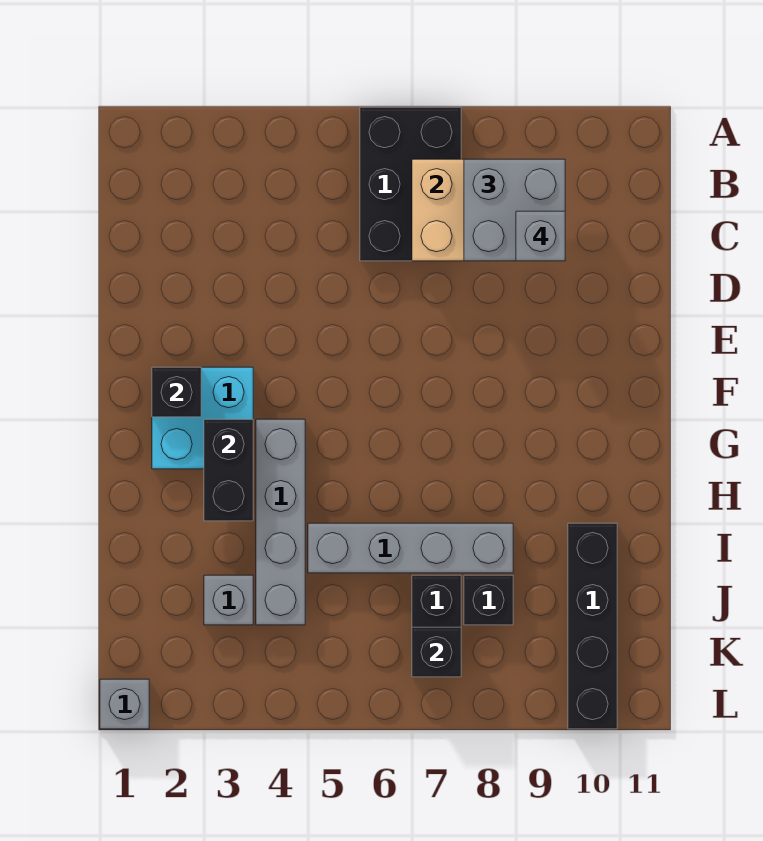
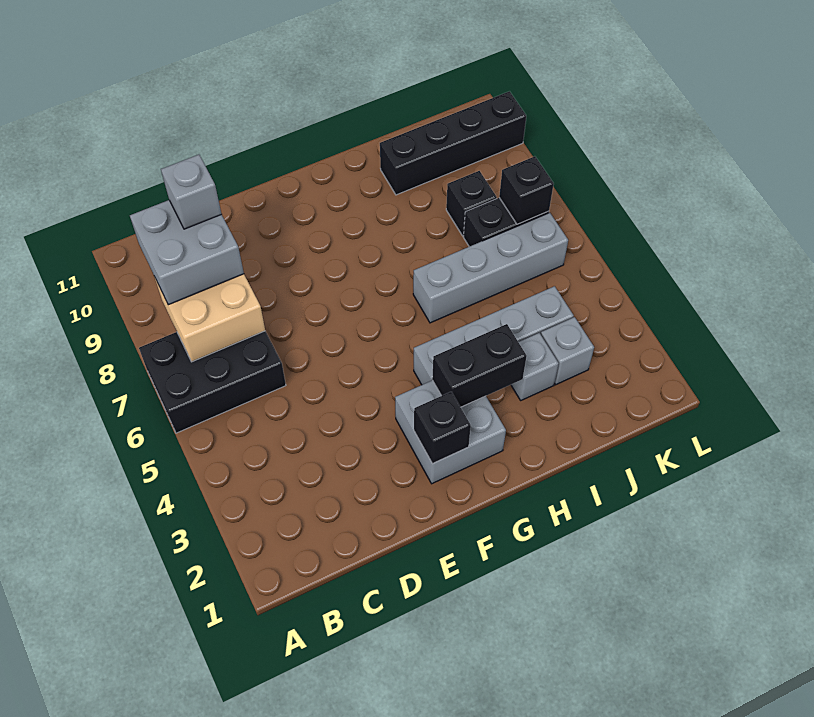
cyan brick F2:G3 level 1 -> grey brick F2:G3 level 1
grey brick I5:I8 level 1 -> grey brick H6:K6 level 1
grey brick L1 level 1 -> grey brick I3 level 1

